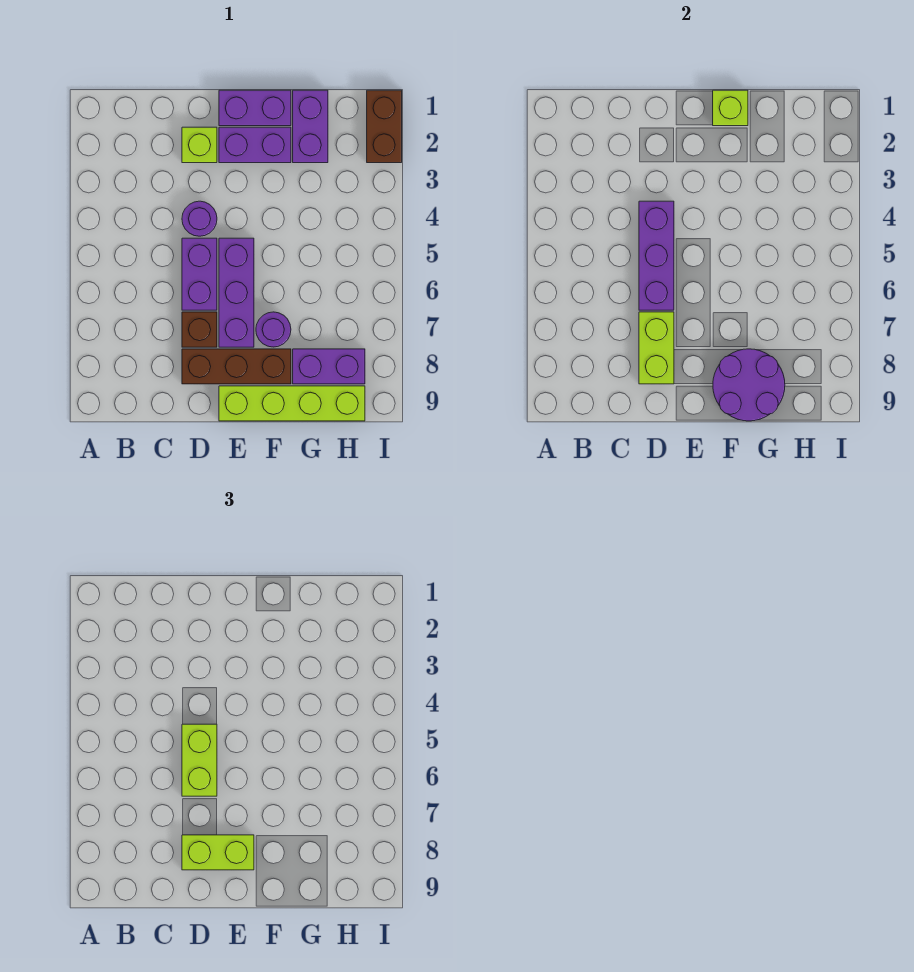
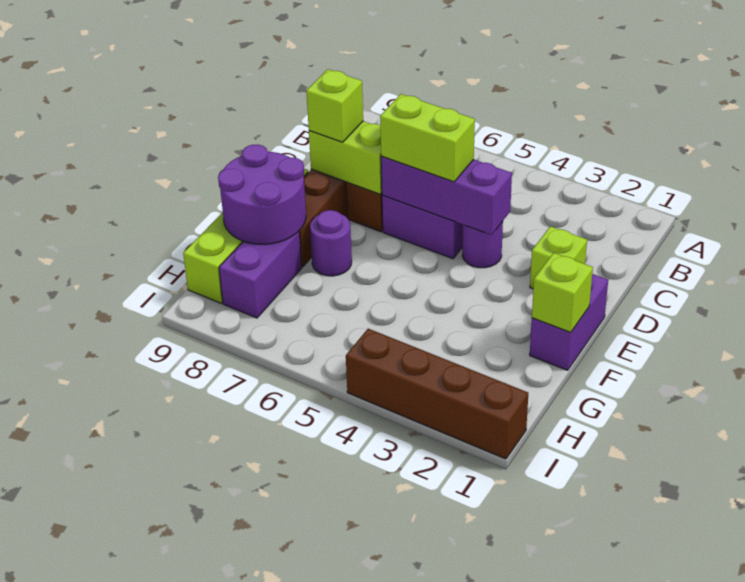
lime brick D8:E8 level 3 -> lime brick D8 level 3
purple brick E2:F2 level 1 -> none
purple brick E5:E7 level 1 -> none
purple brick G1:G2 level 1 -> none
brown brick I1:I2 level 1 -> brown brick I1:I4 level 1

